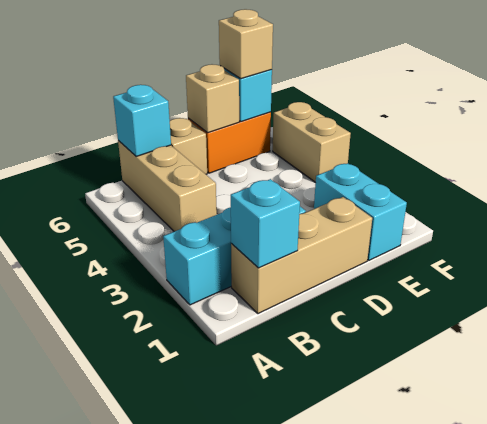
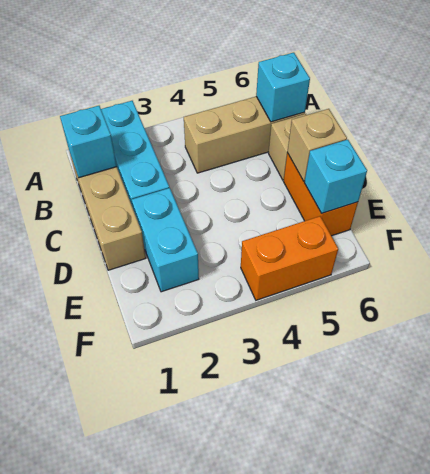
cyan brick E1:E2 level 1 -> cyan brick D2:E2 level 1
tan brick E6 level 3 -> none
tan brick F4:F5 level 1 -> orange brick F4:F5 level 1

